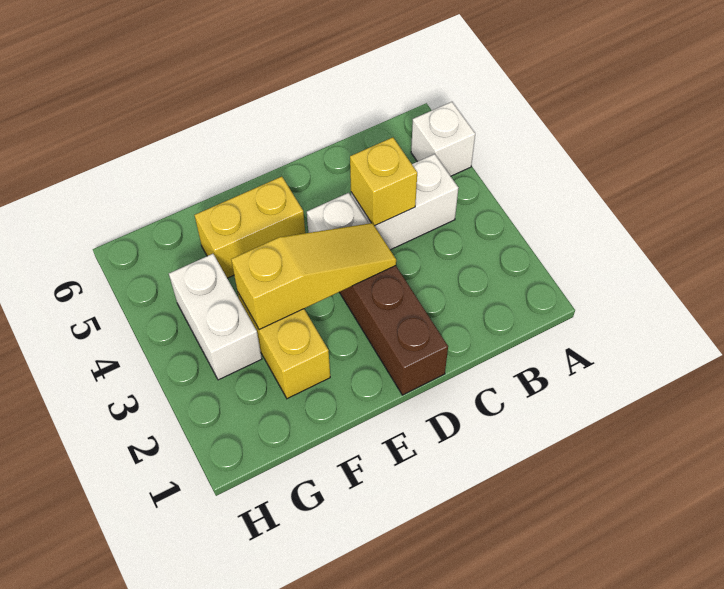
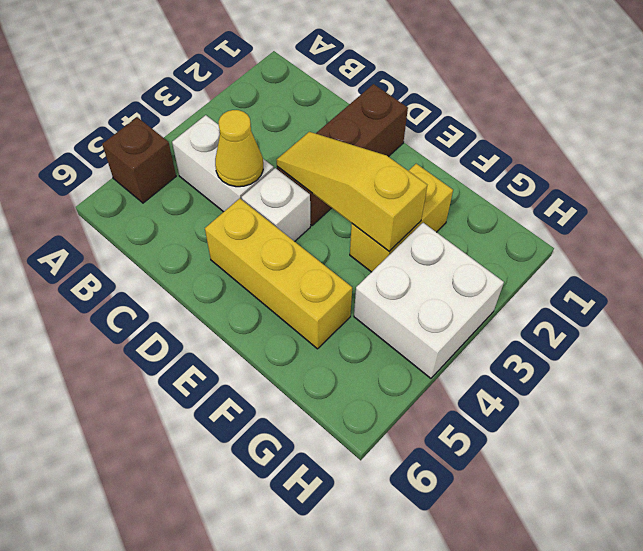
white brick A5 level 1 -> brown brick A5 level 1
yellow brick C4 level 2 -> yellow cone C4 level 2
yellow brick E5:F5 level 1 -> yellow brick D5:F5 level 1
white brick G3:G4 level 1 -> white brick G3:H4 level 1

